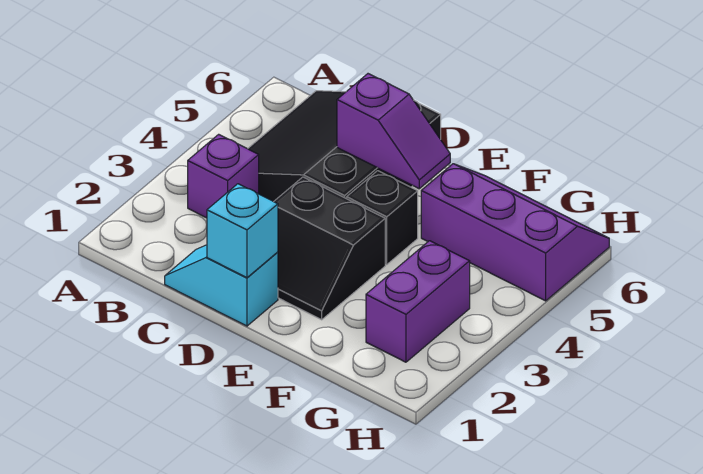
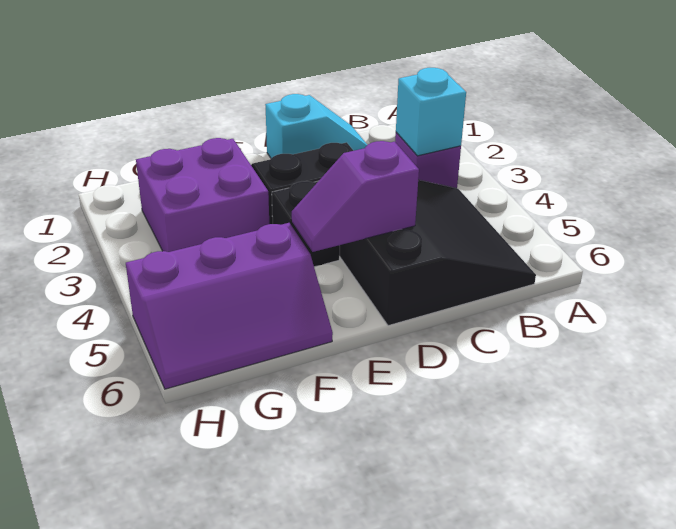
cyan brick D1 level 2 -> cyan brick B3 level 2
purple brick G2:G3 level 1 -> purple brick F2:G3 level 1

